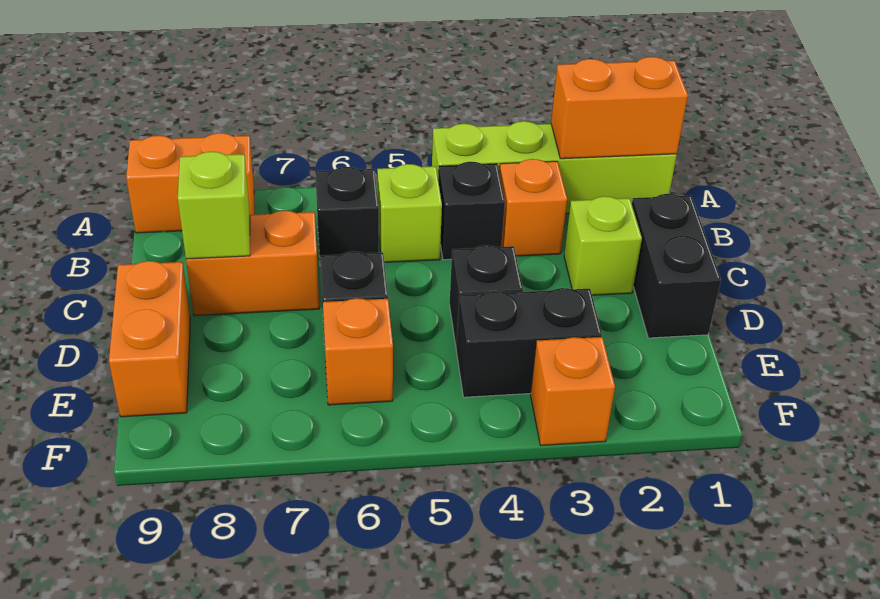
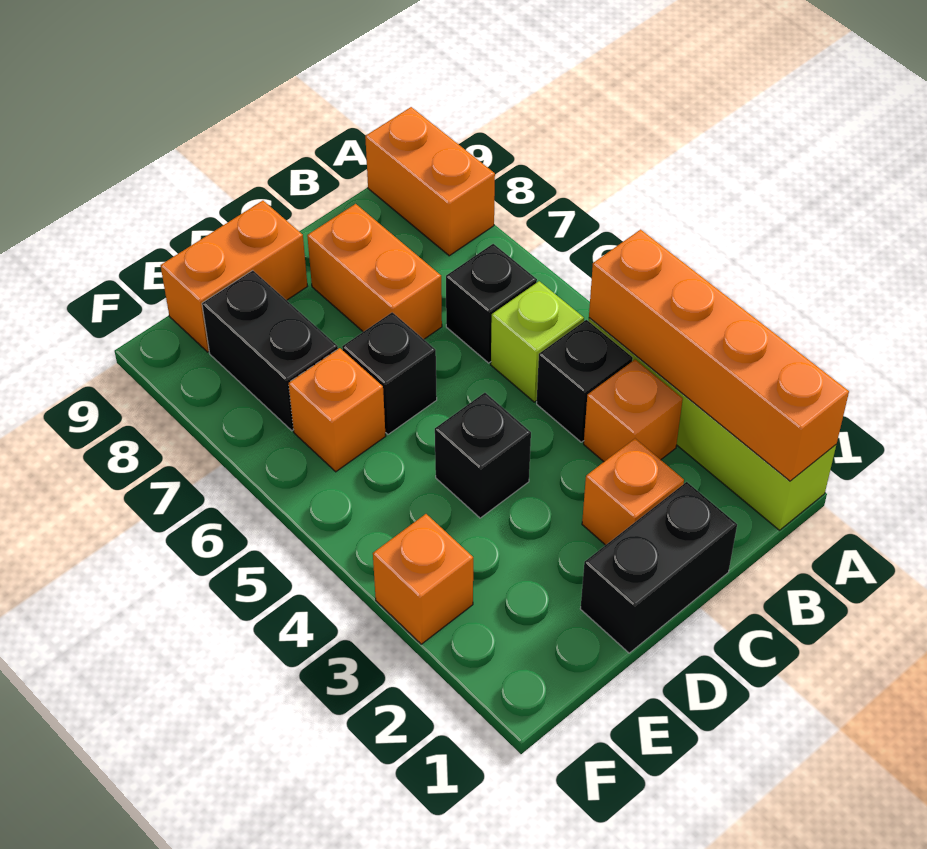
orange brick A1:A2 level 2 -> orange brick A1:A4 level 2
lime brick C2 level 1 -> orange brick C2 level 1
lime brick C8 level 2 -> none
black brick E3:E4 level 1 -> black brick E7:E8 level 1

